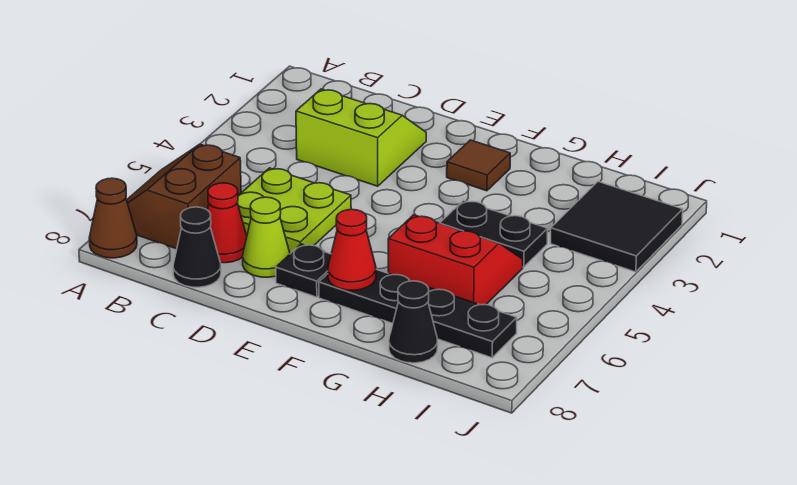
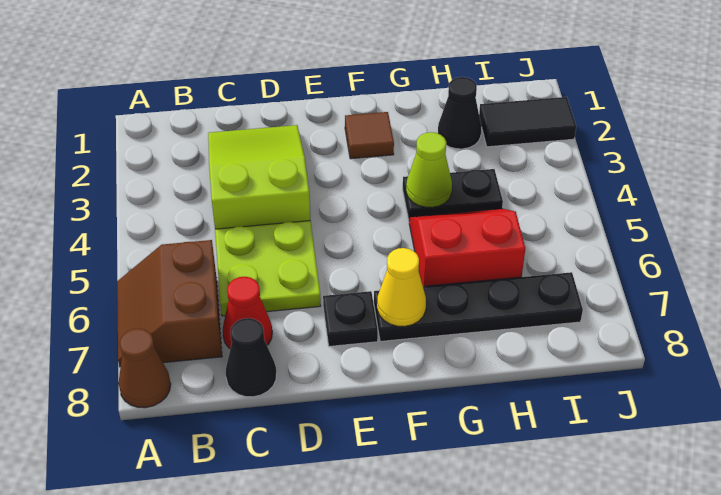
lime slope C2:D3 level 1 top 3 -> lime slope C2:D4 level 1 top 4
lime cone D7 level 1 -> lime cone G4 level 2
red cone F7 level 2 -> yellow cone F7 level 2
black cone H8 level 1 -> black cone H2 level 1
black tile I2:J3 level 1 -> black tile I2:J2 level 1

